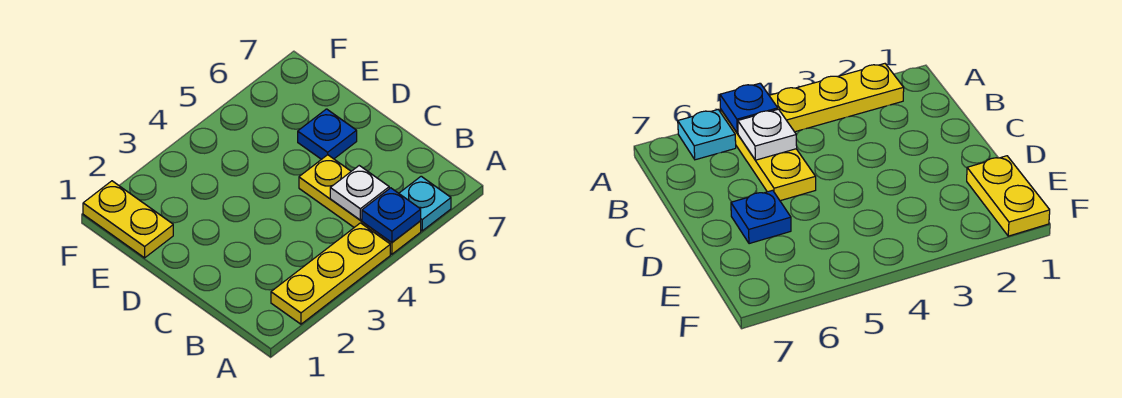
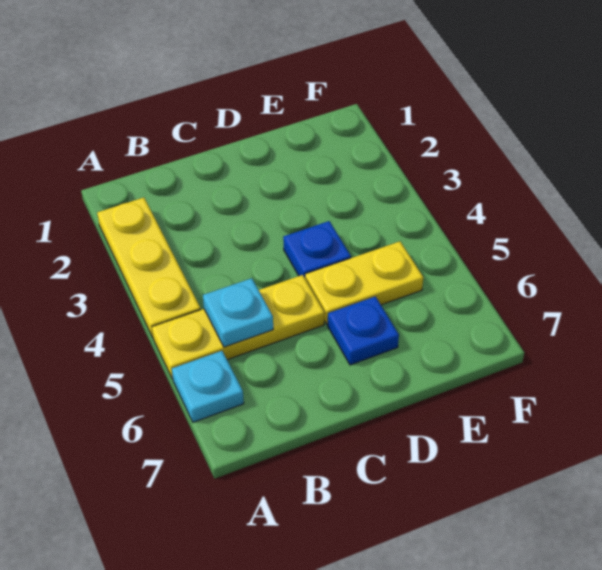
blue plate A5 level 2 -> blue plate D4 level 1
white plate B5 level 2 -> cyan plate B5 level 2
yellow plate E1:F1 level 1 -> yellow plate D5:E5 level 1

